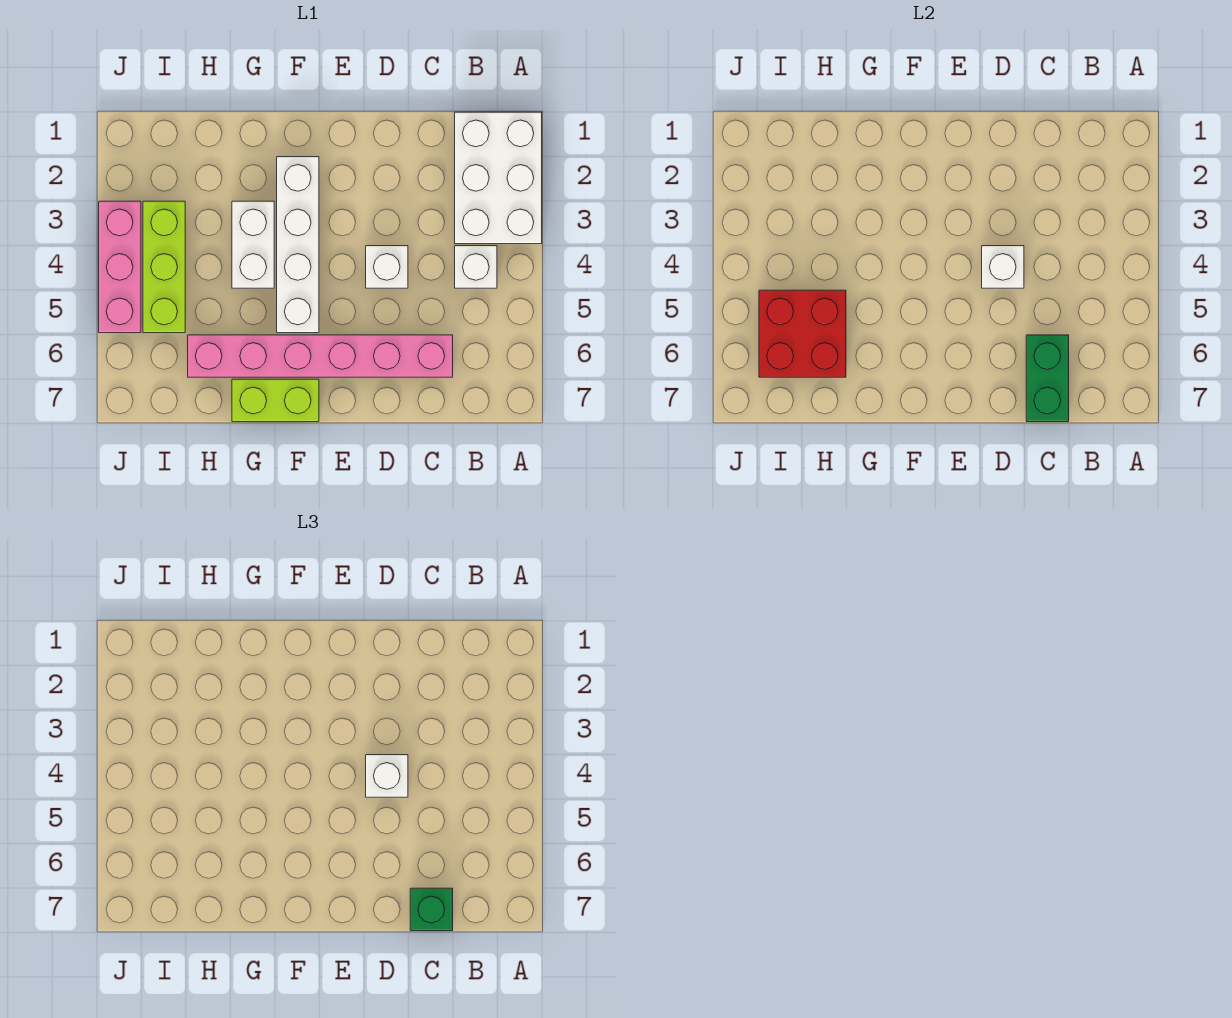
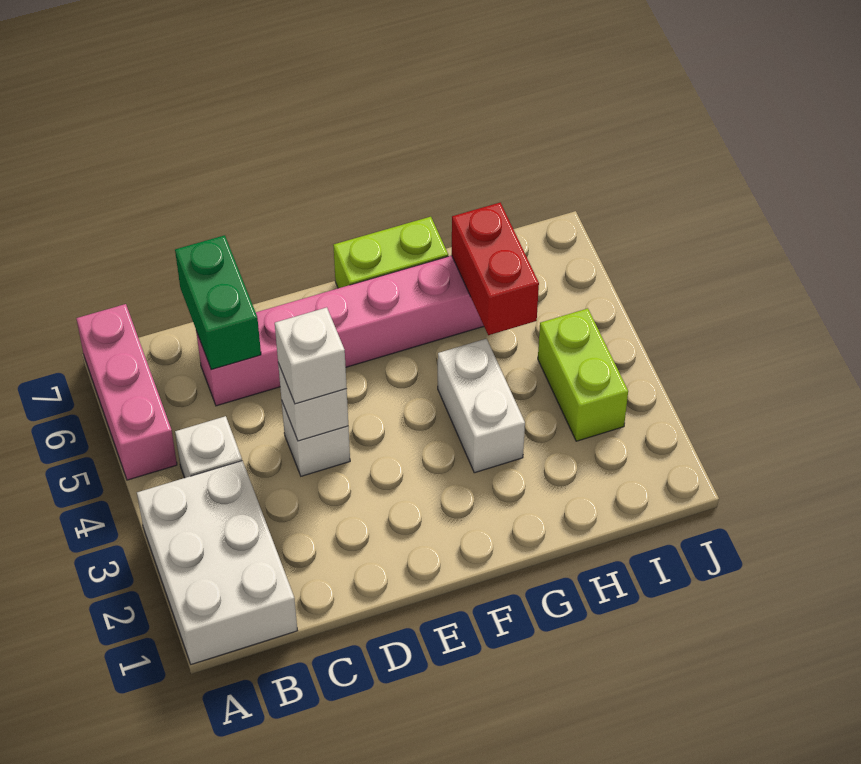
green brick C7 level 3 -> none
white brick F2:F5 level 1 -> none
red brick H5:I6 level 2 -> red brick H5:H6 level 2
lime brick I3:I5 level 1 -> lime brick I3:I4 level 1
pink brick J3:J5 level 1 -> pink brick A5:A7 level 1

